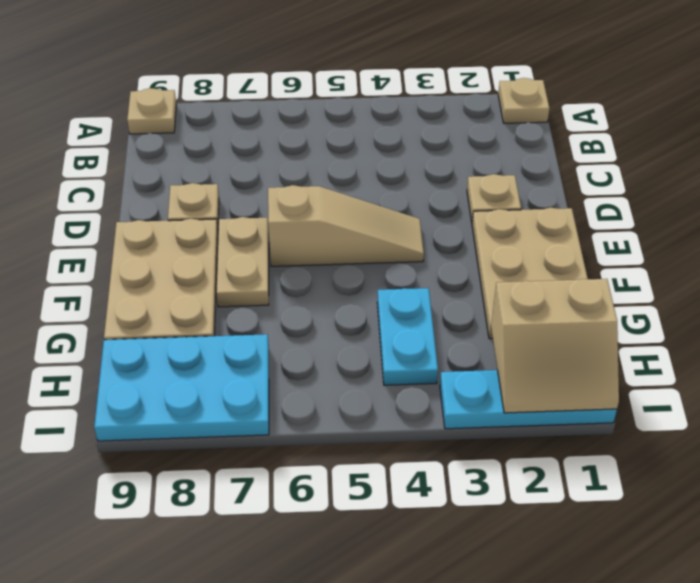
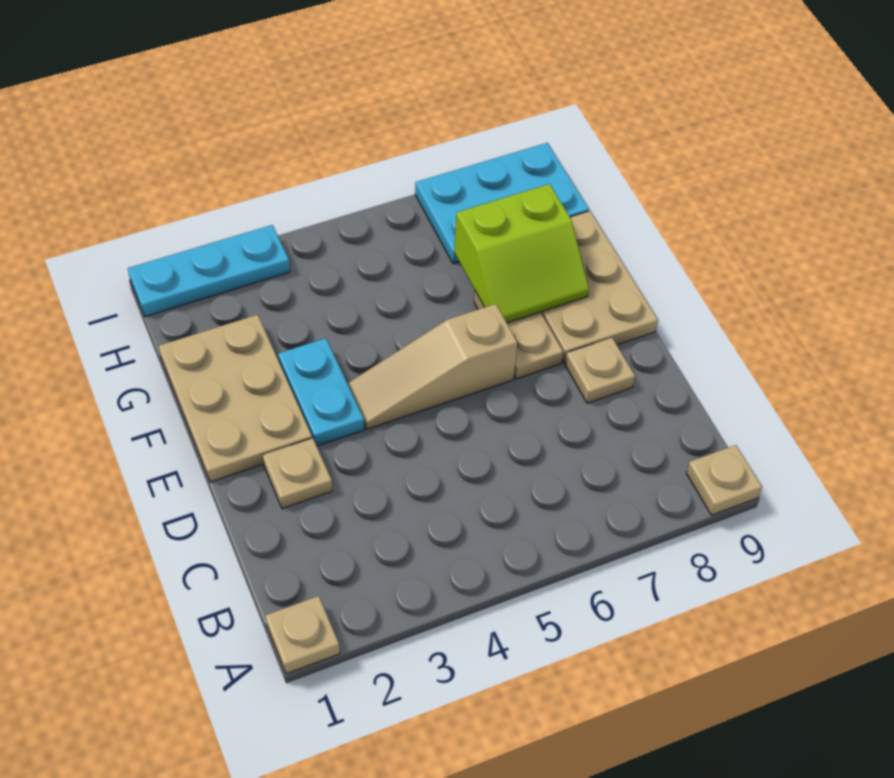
none -> lime slope F7:G8 level 2 top G
cyan plate G4:H4 level 1 -> cyan plate E3:F3 level 1
tan slope H1:I2 level 2 top H -> none

